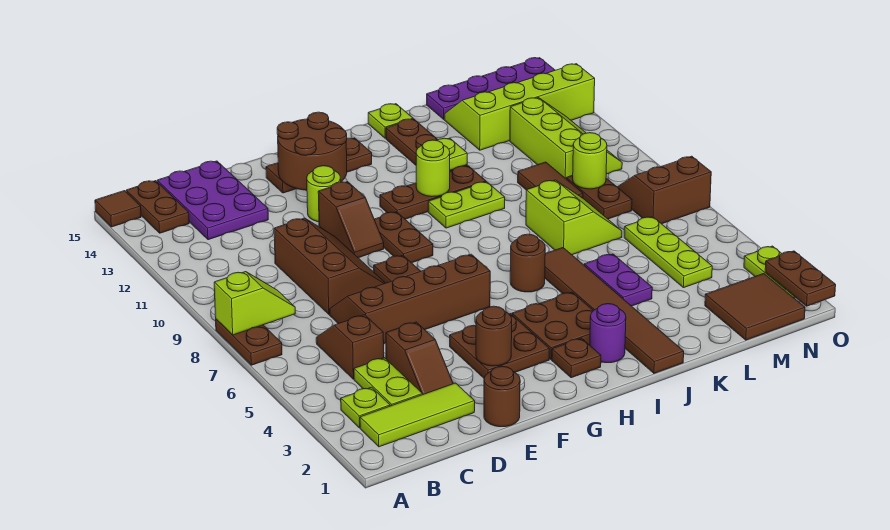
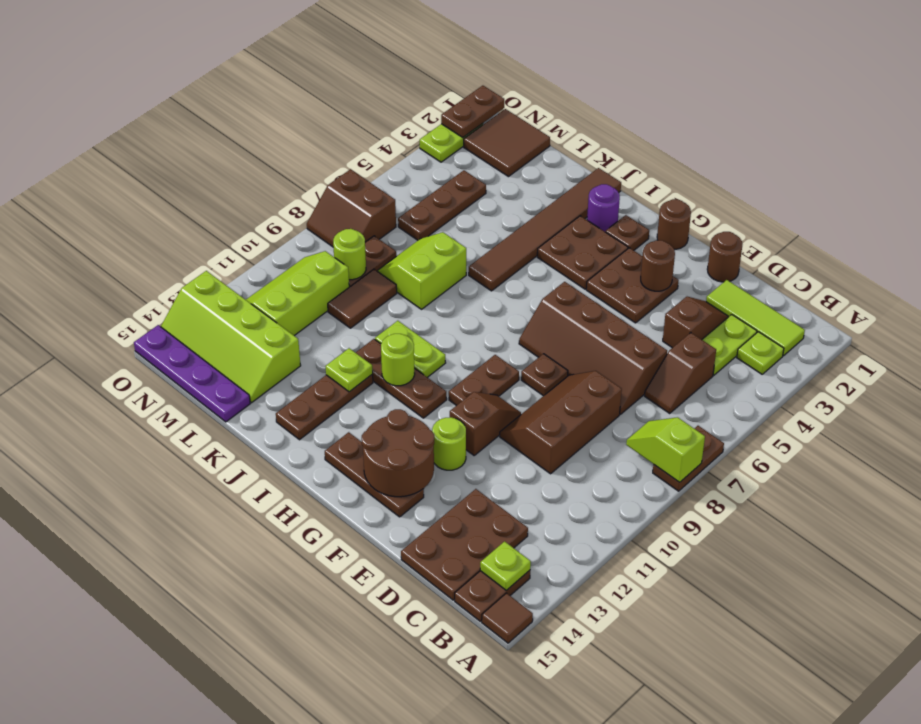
purple plate C13:D15 level 1 -> brown plate C13:D15 level 1
brown round brick I6 level 1 -> brown round brick G1 level 1
lime plate J15 level 1 -> lime plate B14 level 2
purple plate K4:K5 level 1 -> none
lime plate M4:M6 level 1 -> brown plate M4:M6 level 1

